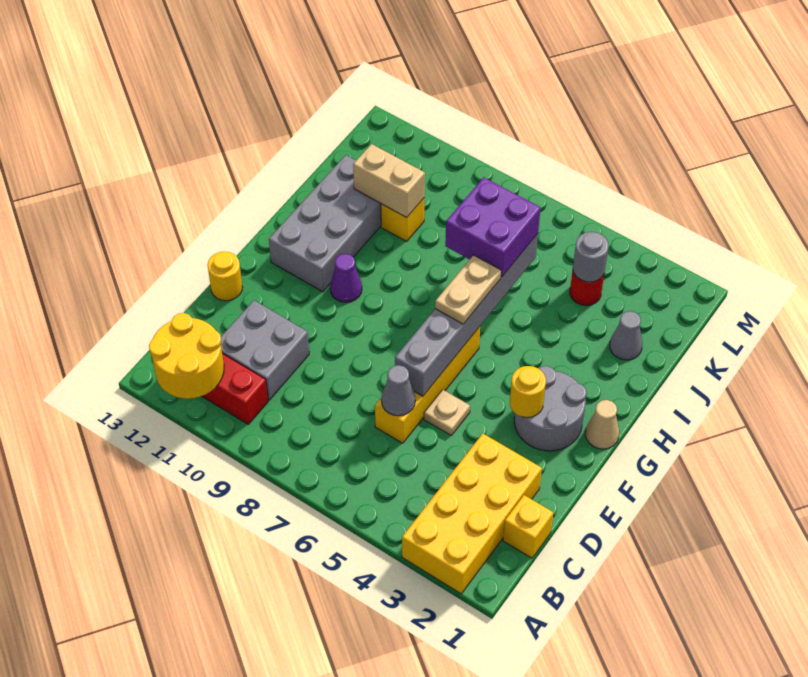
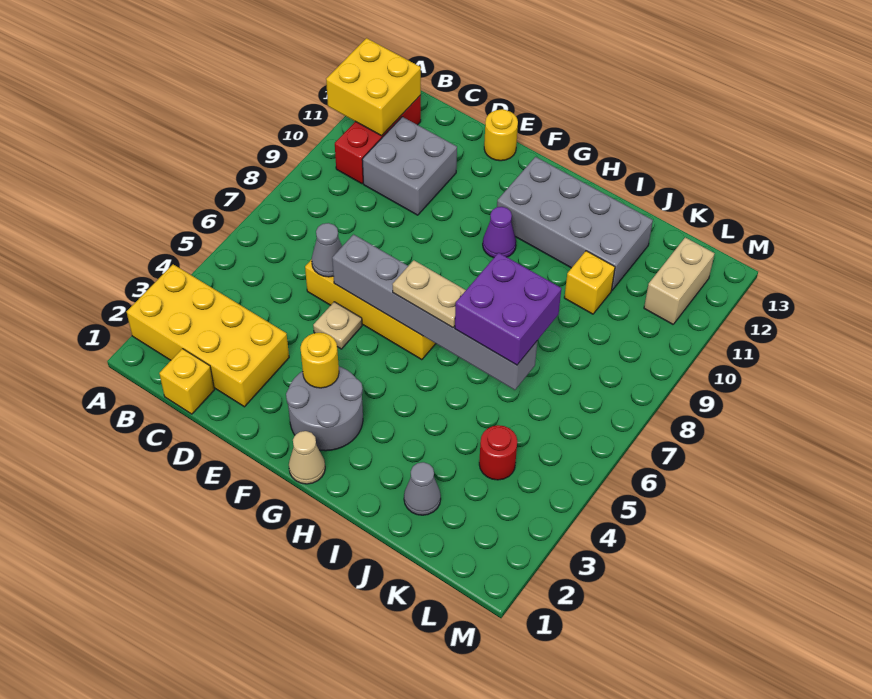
yellow round brick A11:B12 level 2 -> yellow brick A11:B12 level 2
tan brick J10:J11 level 2 -> tan brick L11:L12 level 1
grey round brick K4 level 2 -> none

